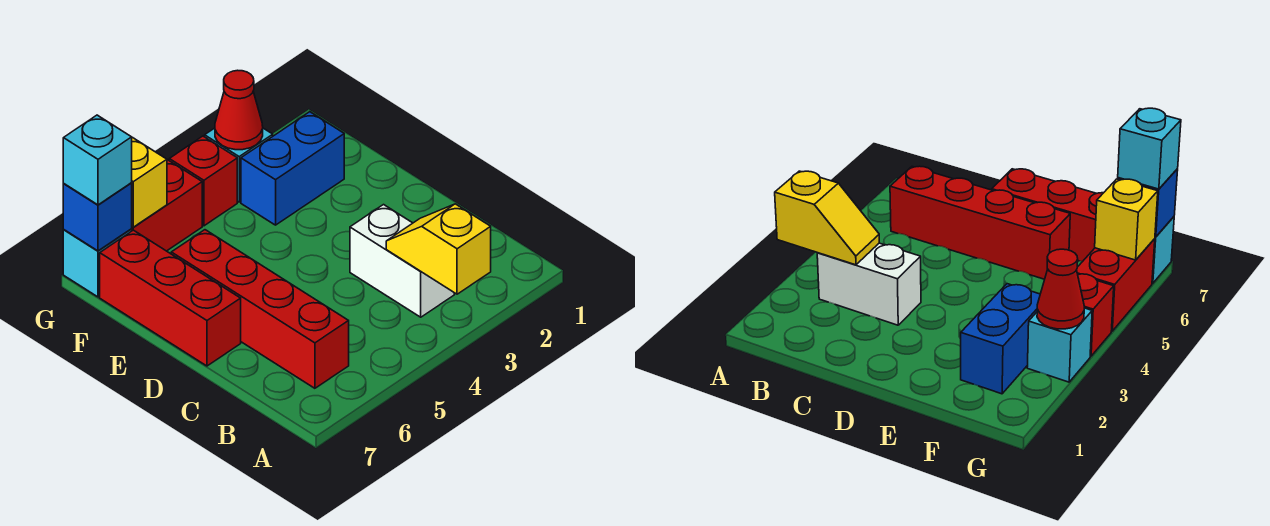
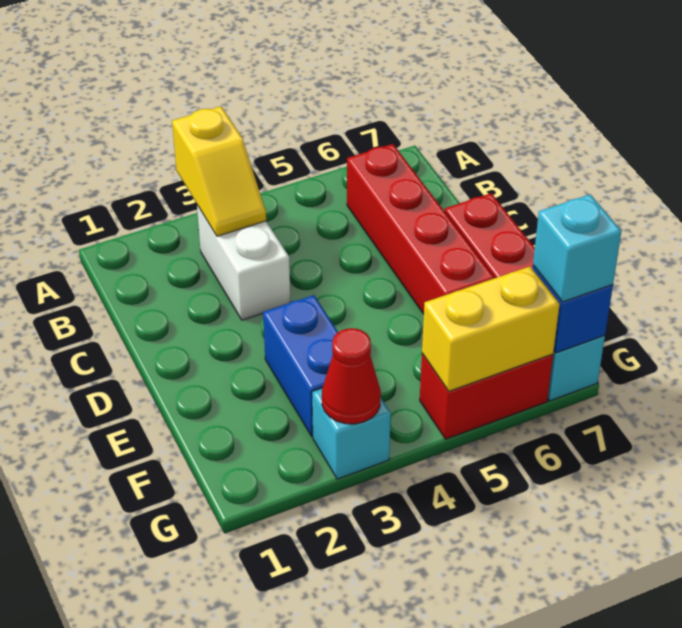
blue brick F2:F3 level 1 -> blue brick E3:F3 level 1
red brick G4 level 1 -> none
yellow brick G6 level 2 -> yellow brick G5:G6 level 2

